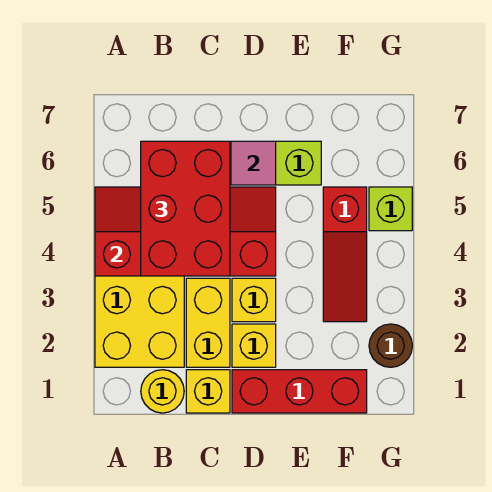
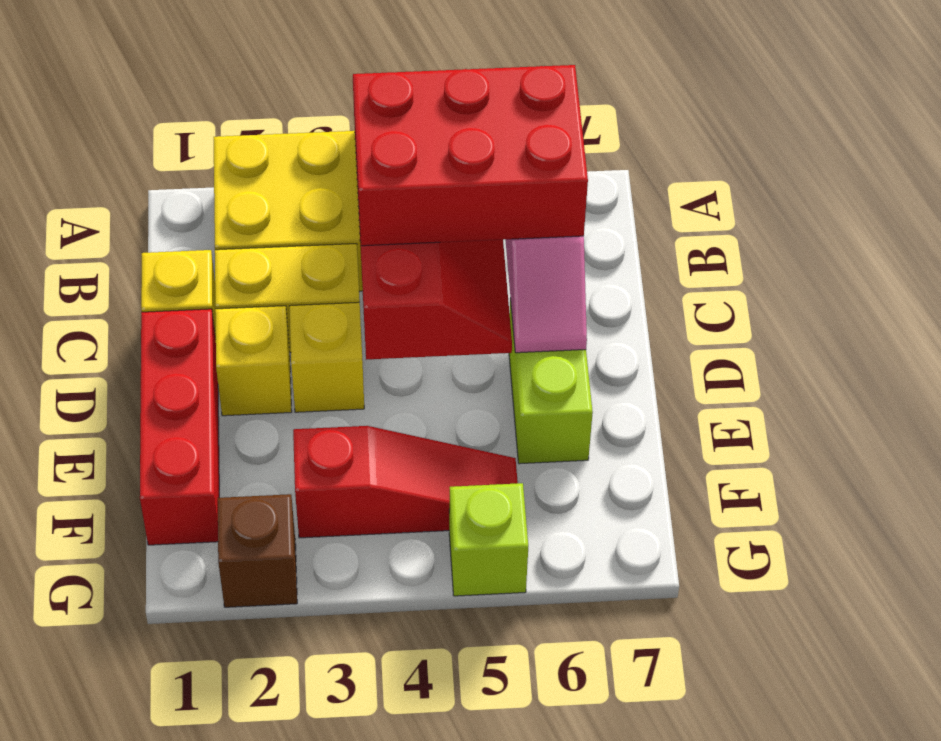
yellow round brick B1 level 1 -> none
red slope F3:F5 level 1 top 5 -> red slope F3:F5 level 1 top 3
brown round brick G2 level 1 -> brown brick G2 level 1

